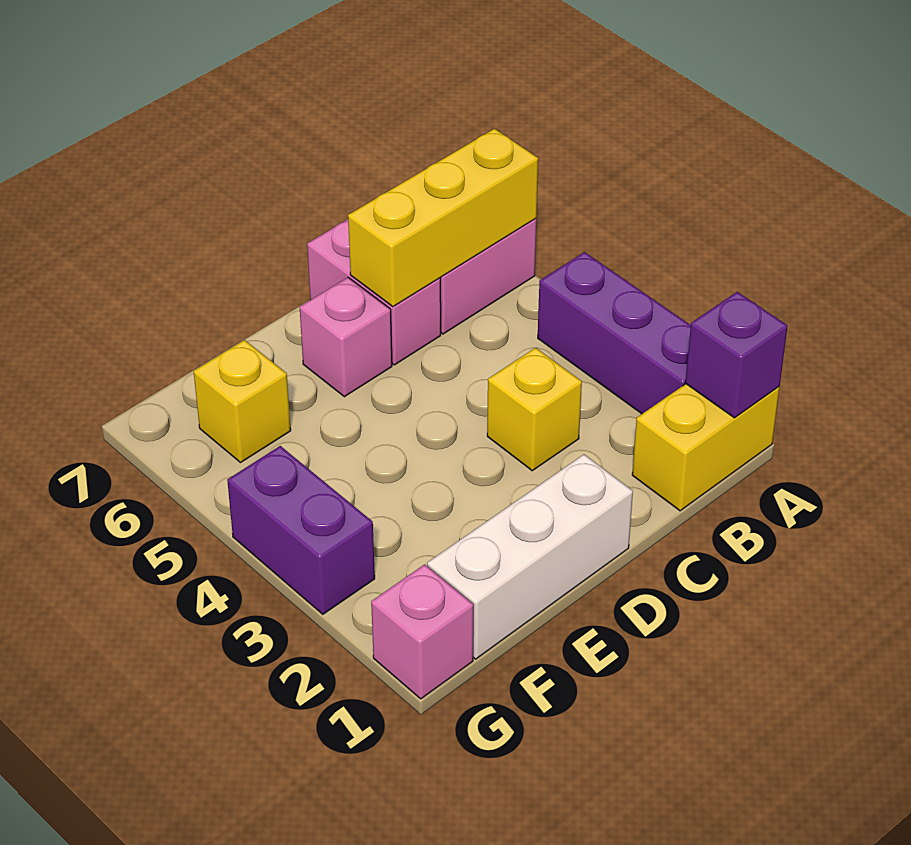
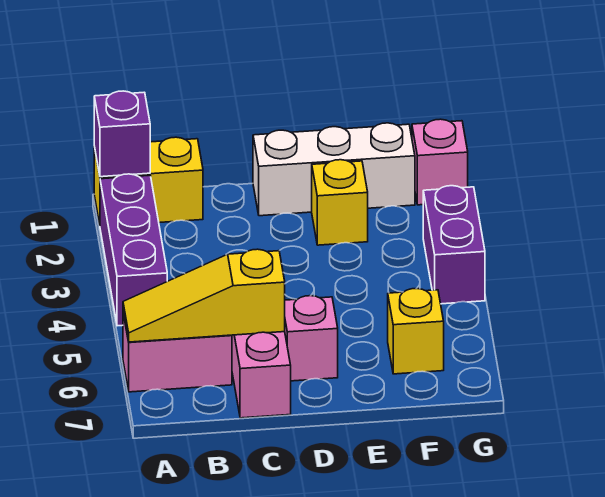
yellow brick A6:C6 level 2 -> yellow slope A6:C6 level 2 top C
yellow brick C3 level 1 -> yellow brick E2 level 1

